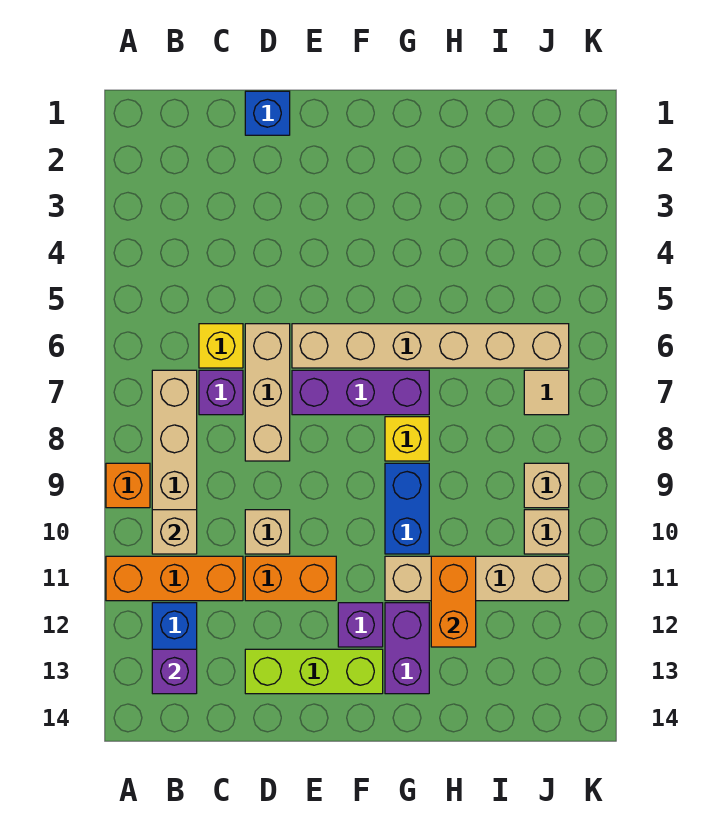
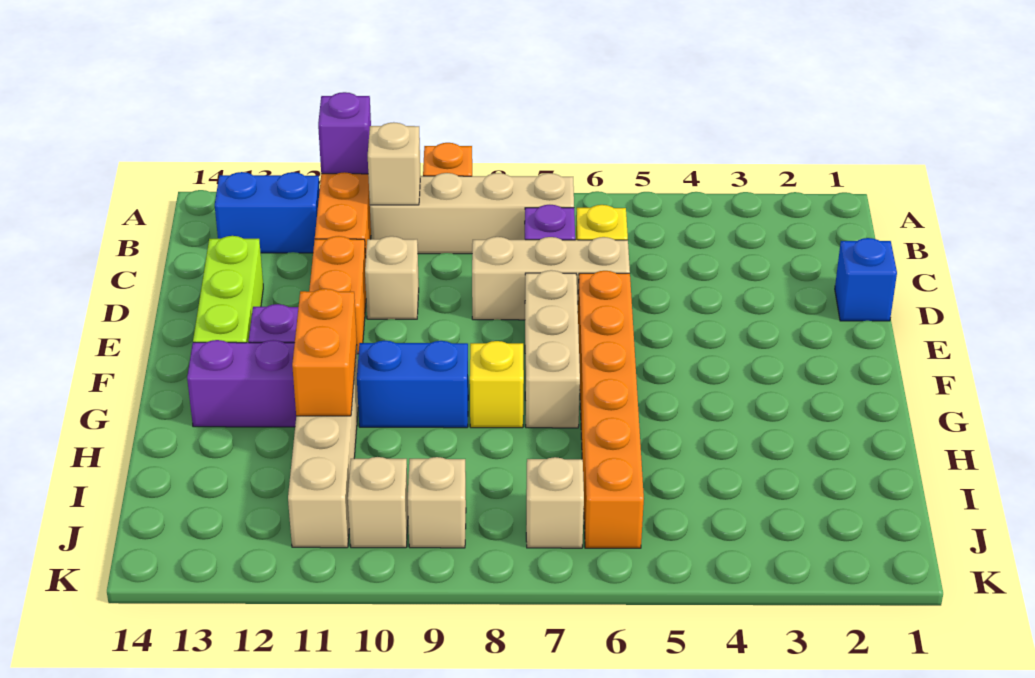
purple brick B13 level 2 -> purple brick A11 level 2
tan brick E6:J6 level 1 -> orange brick E6:J6 level 1
purple brick E7:G7 level 1 -> tan brick E7:G7 level 1
orange brick H11:H12 level 2 -> orange brick G11:H11 level 2
tan tile J7 level 1 -> tan brick J7 level 1

